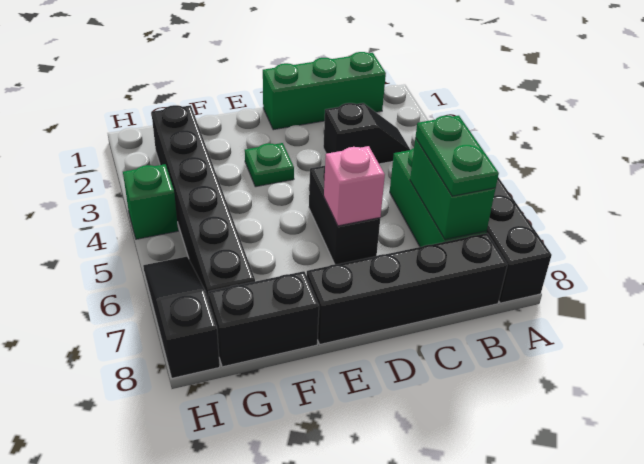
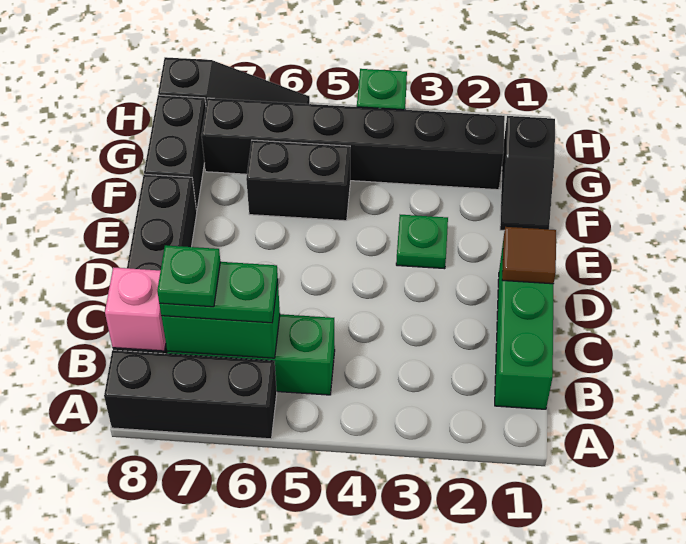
black slope B3:C3 level 1 top C -> black slope F1:G1 level 1 top G
none -> green plate B7 level 4
none -> brown tile D1 level 2
black brick D5:D6 level 1 -> black brick F5:F6 level 1
pink brick D6 level 2 -> pink brick B8 level 2

